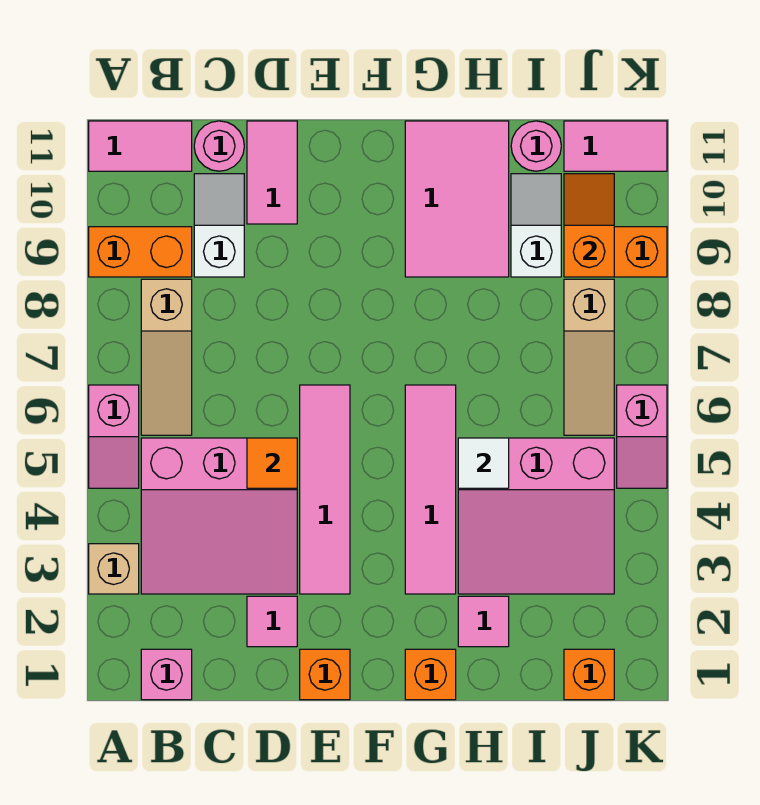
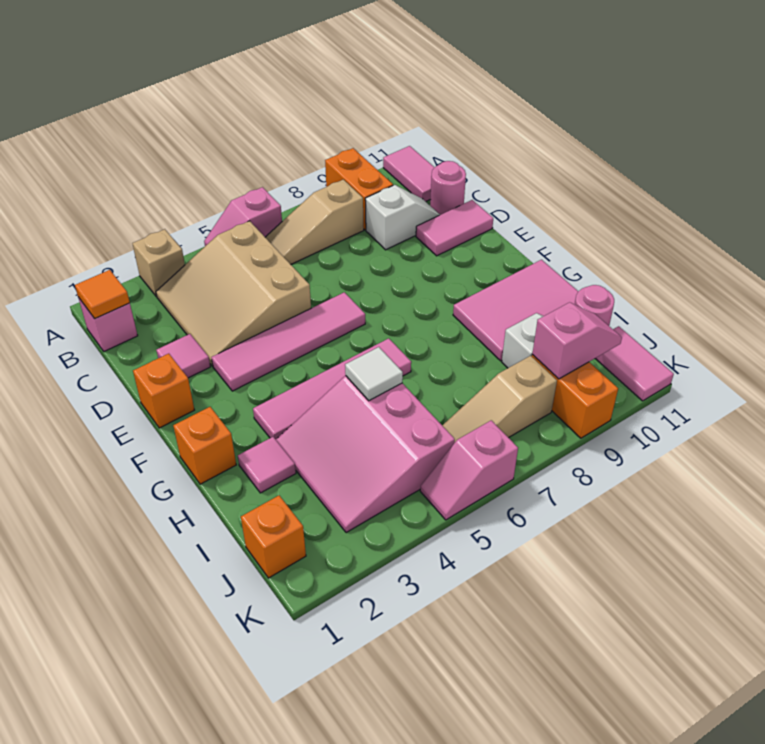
pink slope B3:D5 level 1 top 5 -> tan slope B3:D5 level 1 top 5
orange tile D5 level 2 -> orange tile B1 level 2
orange slope J9:J10 level 2 top 9 -> pink slope J9:J10 level 2 top 9

